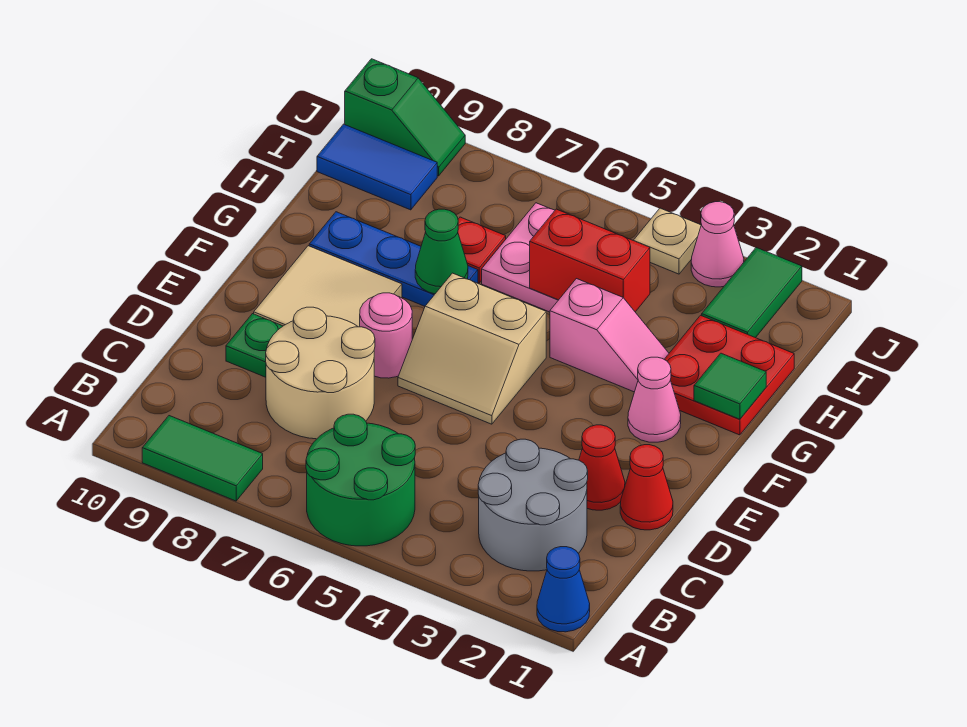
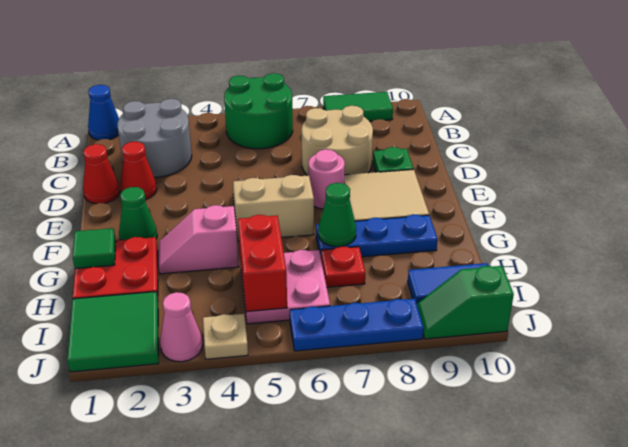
pink cone F2 level 1 -> green cone F2 level 1
red brick H4:H5 level 2 -> red brick H5:I5 level 2
green tile I2:J2 level 1 -> green tile I1:J2 level 1
none -> blue plate J6:J8 level 1

